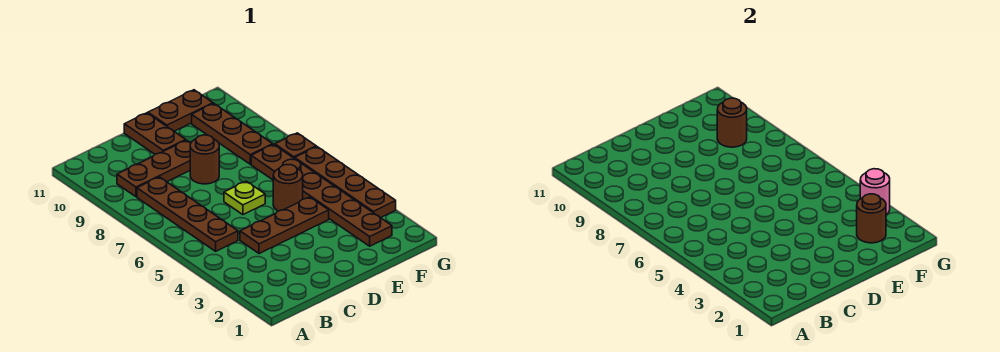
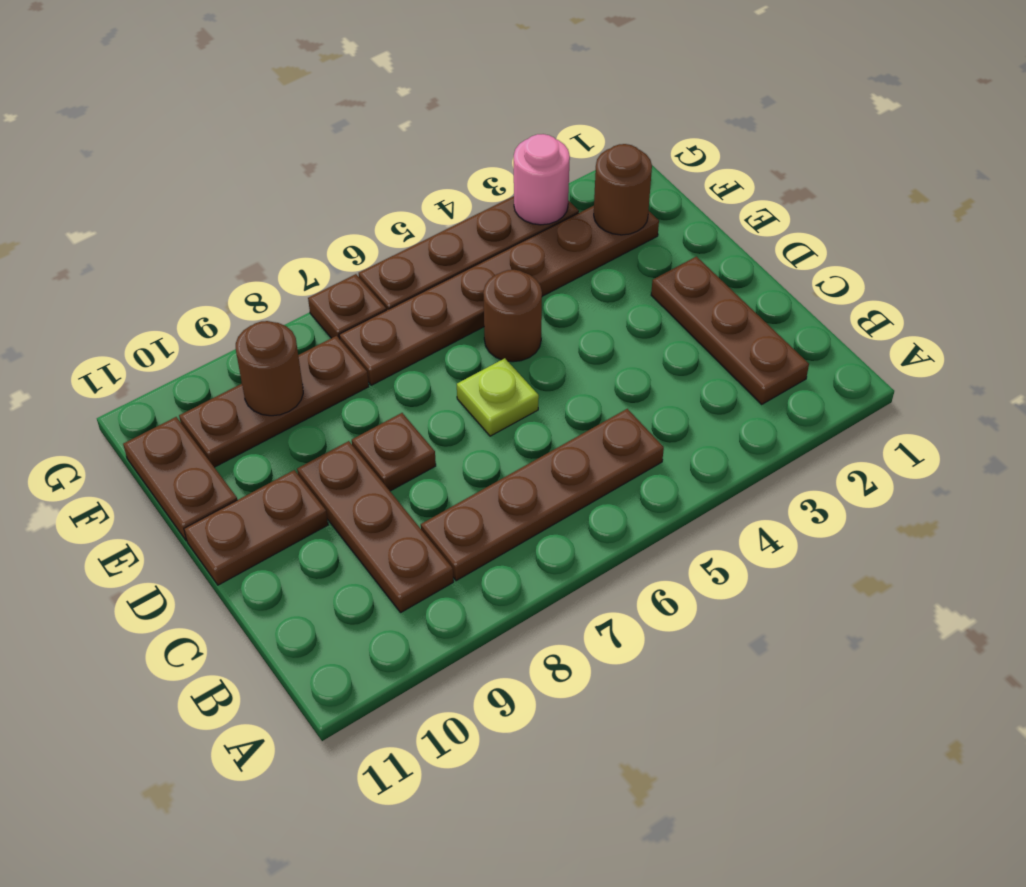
brown plate C4:E4 level 1 -> brown plate B2:D2 level 1
brown round brick D8 level 1 -> brown plate D8 level 1

